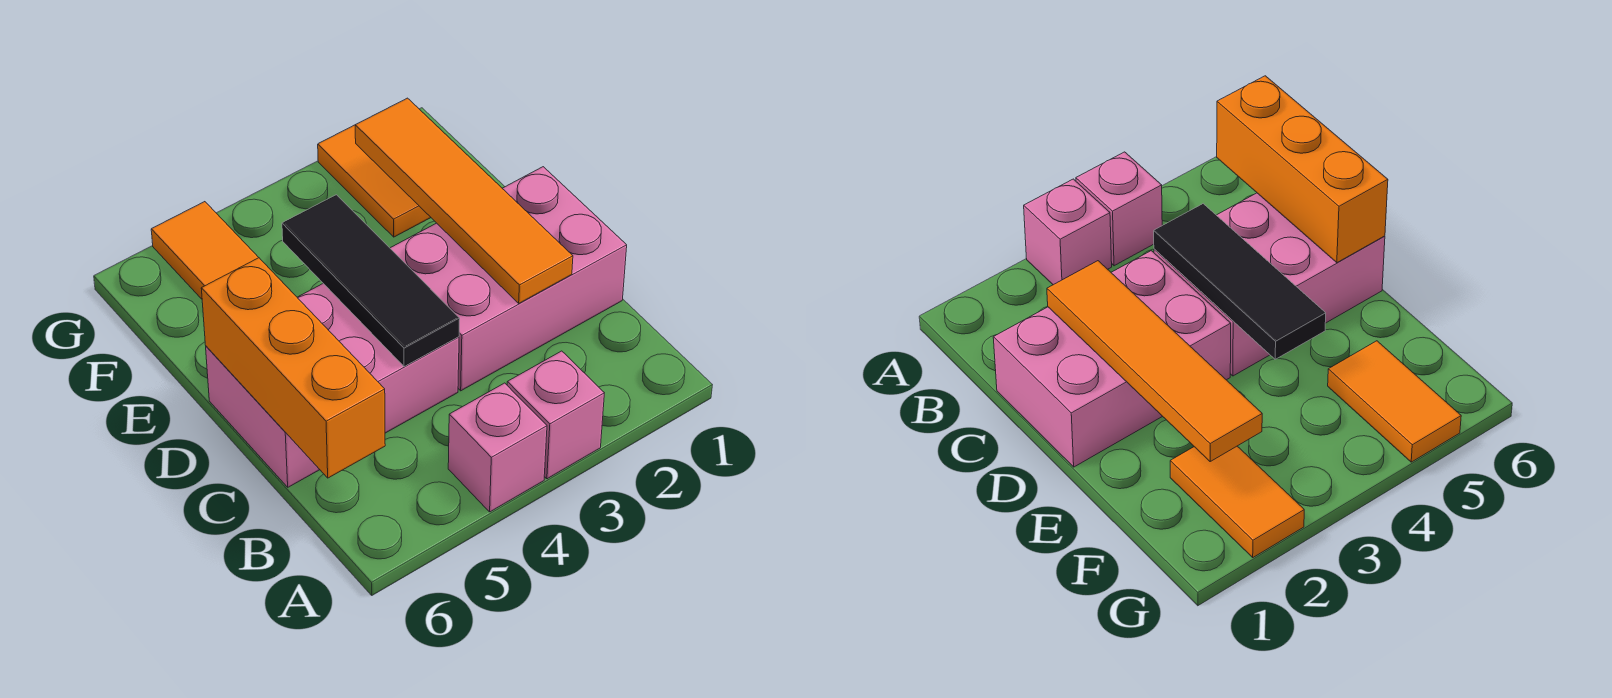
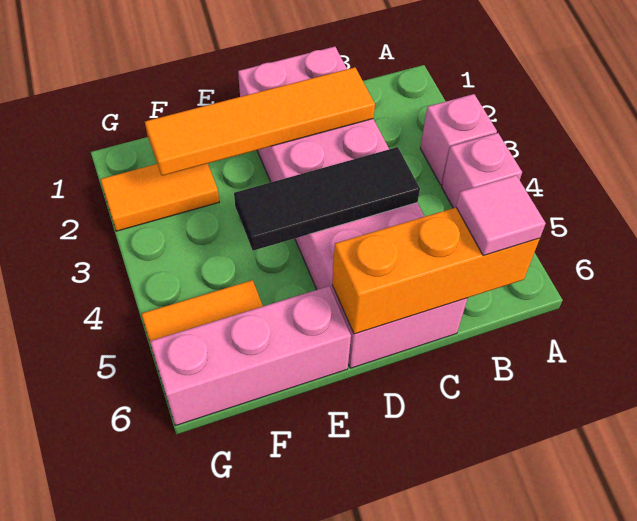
none -> pink tile B6 level 3
none -> pink brick E6:G6 level 1

